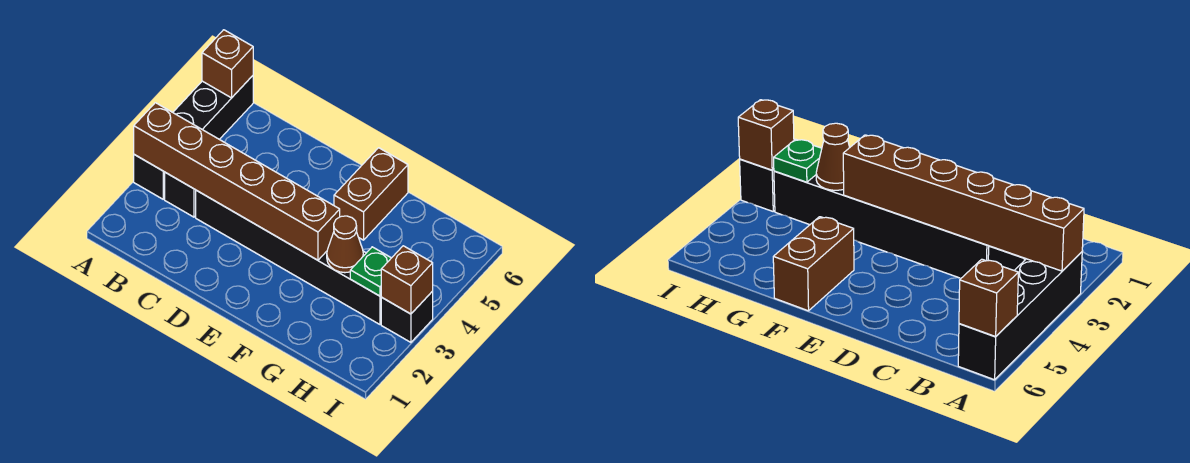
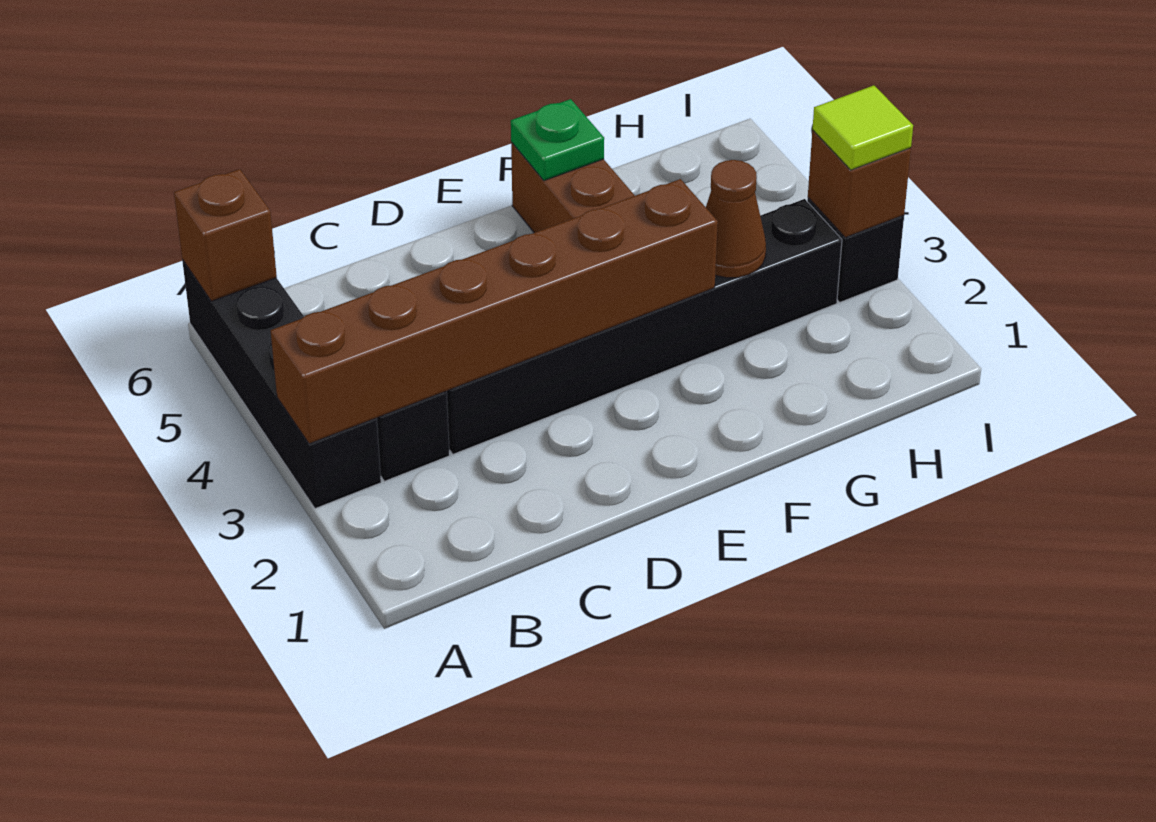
green plate H3 level 2 -> green plate F6 level 2
none -> lime tile I3 level 3

